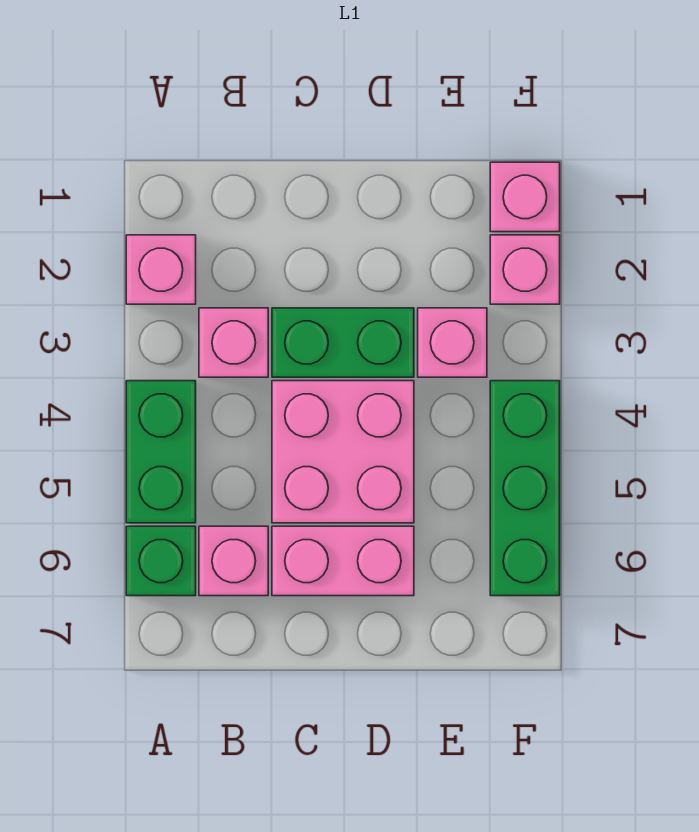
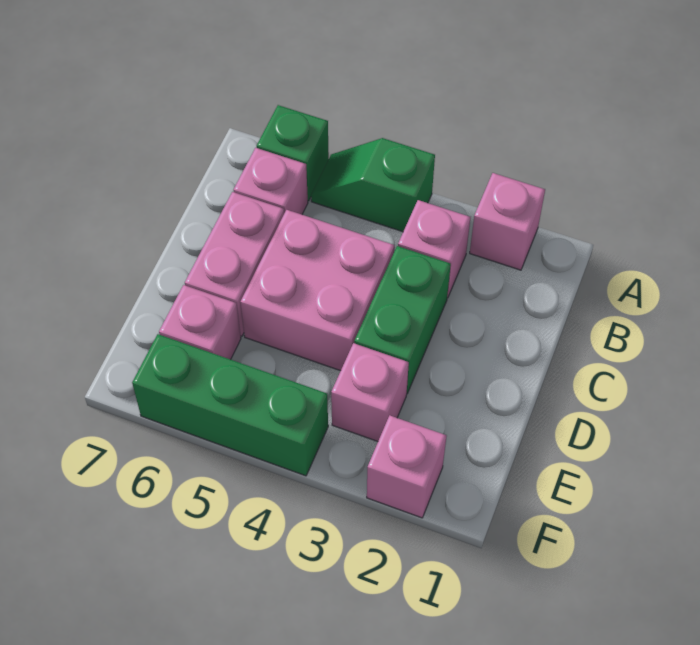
green brick A4:A5 level 1 -> green slope A4:A5 level 1 top 4
pink brick F1 level 1 -> pink brick E6 level 1

